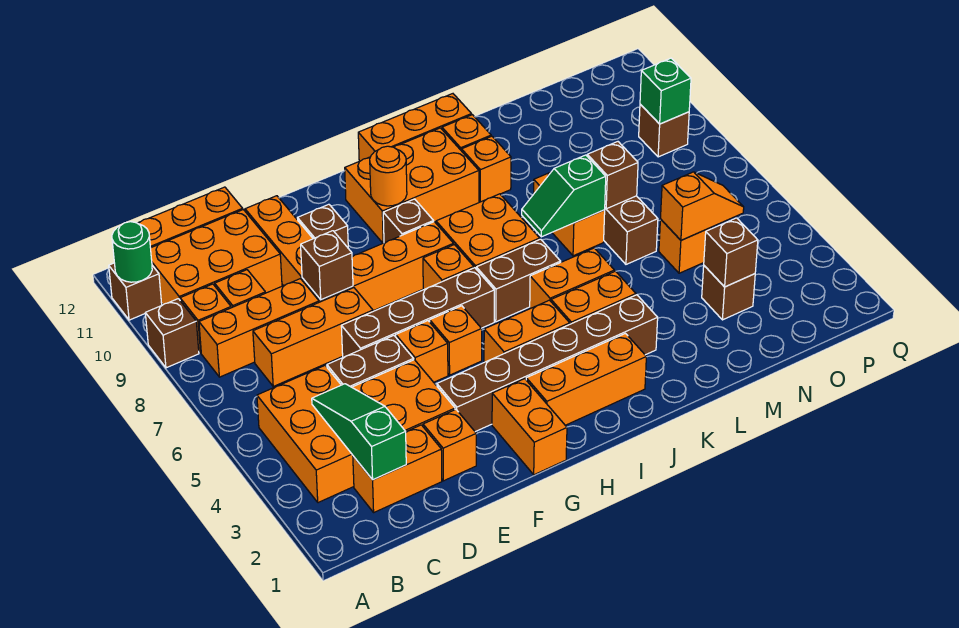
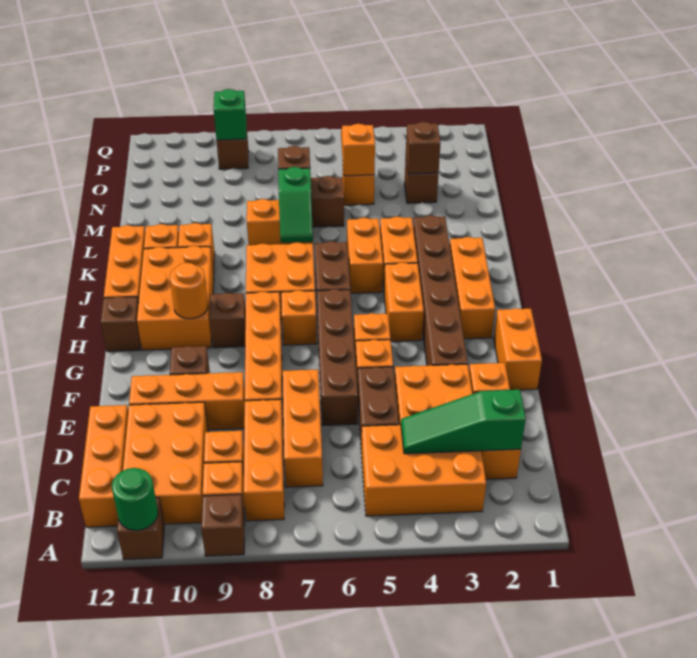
brown brick E8 level 2 -> brown brick H12 level 1
orange brick G1:G2 level 1 -> orange brick F1:G1 level 1

